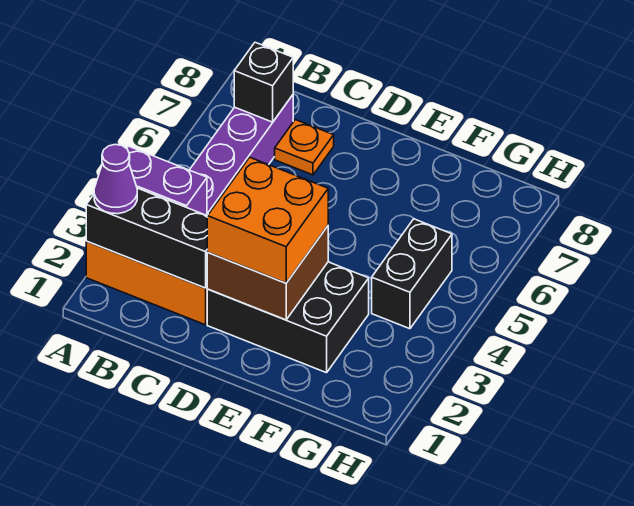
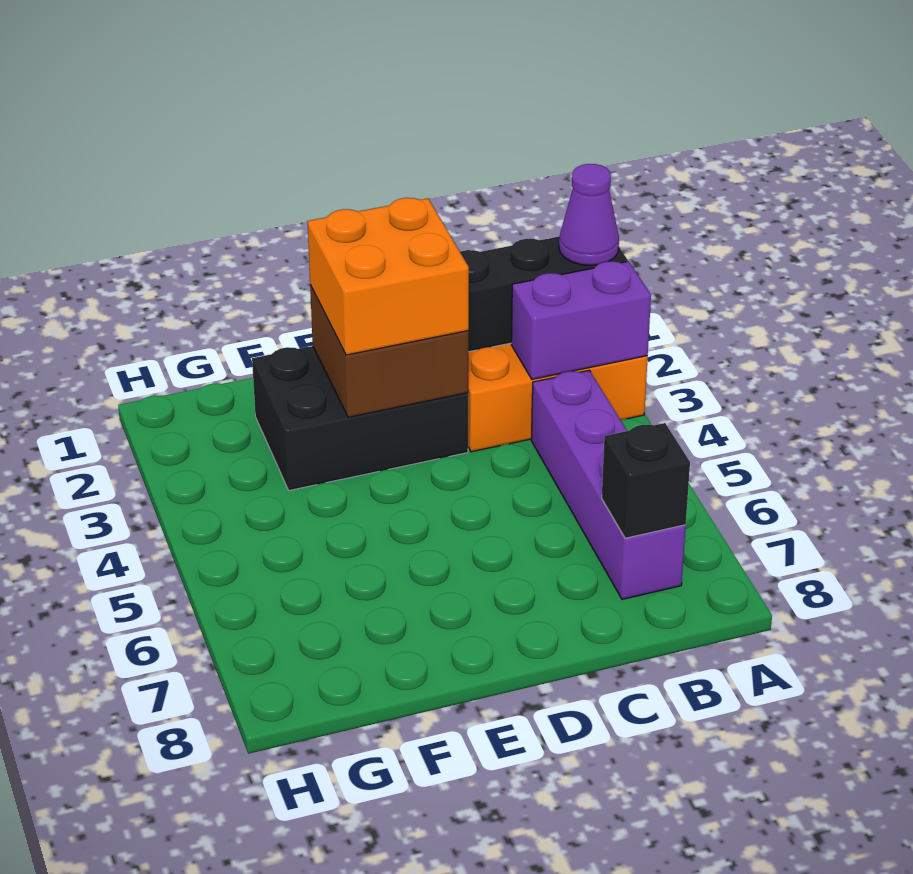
orange plate C7 level 1 -> none
black brick G4:G5 level 1 -> none

